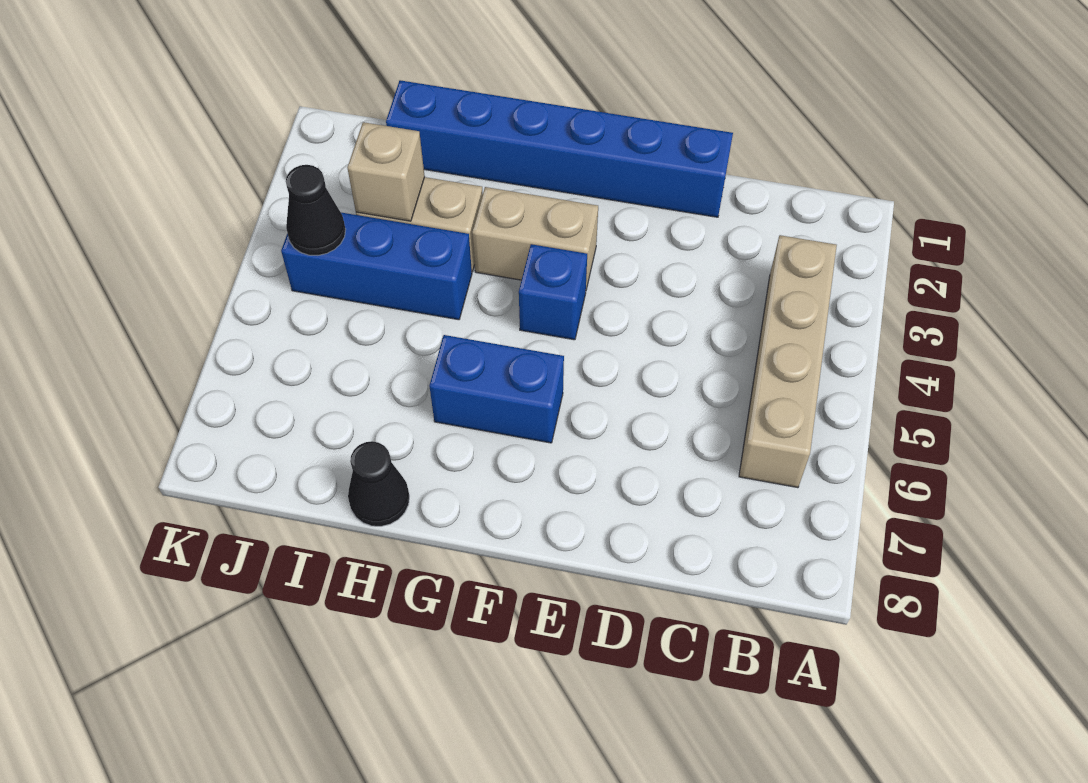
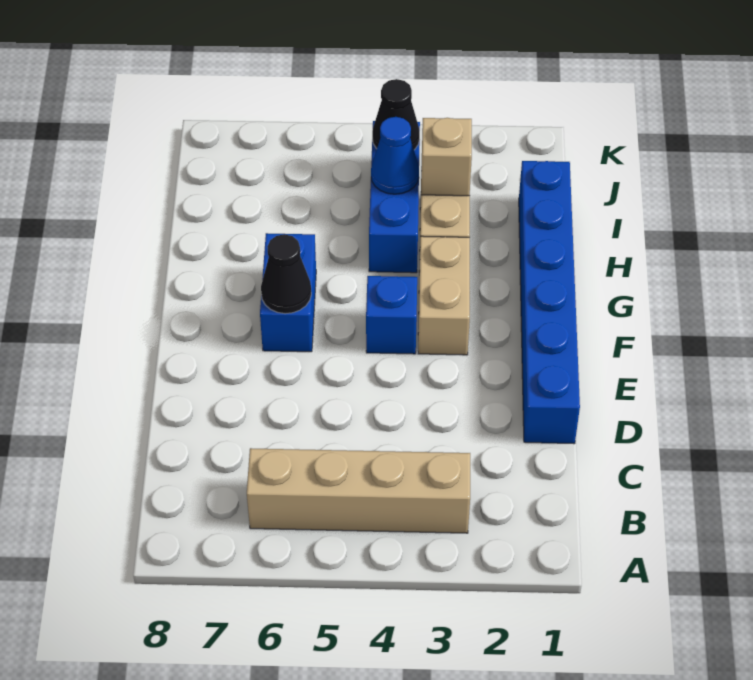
black cone H8 level 1 -> black cone F6 level 2
none -> blue cone I4 level 2

